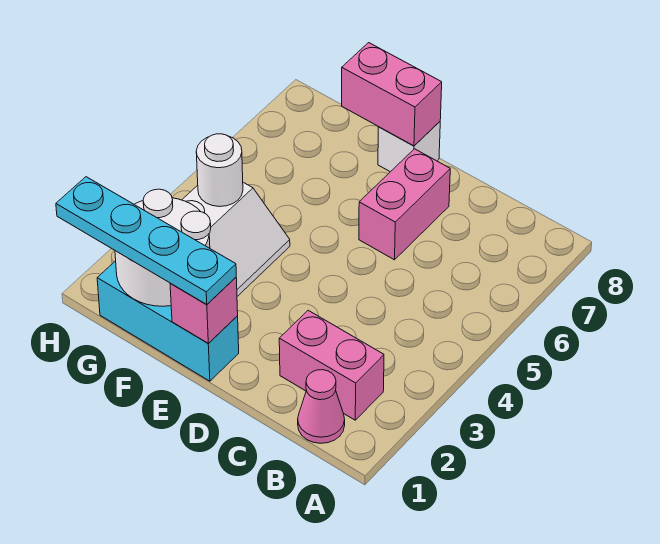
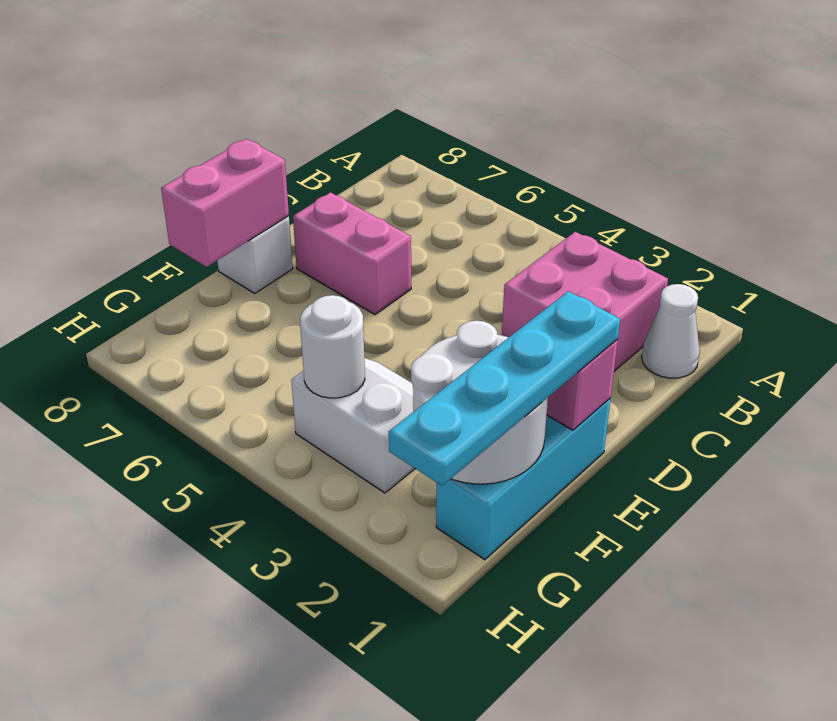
pink cone B1 level 1 -> white cone B1 level 1
pink brick B2:C2 level 1 -> pink brick B2:C3 level 1

